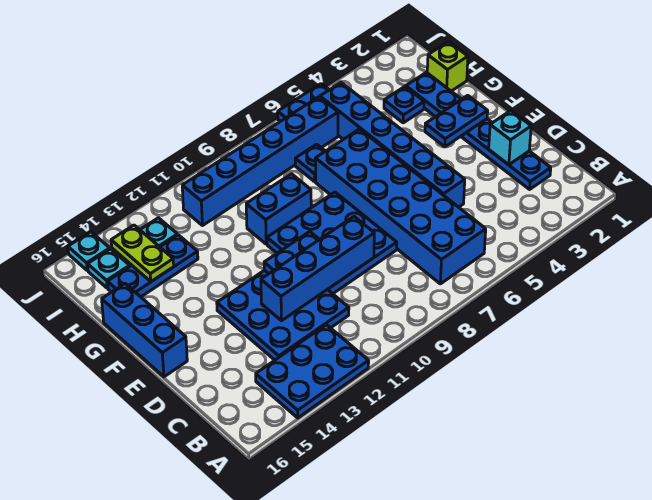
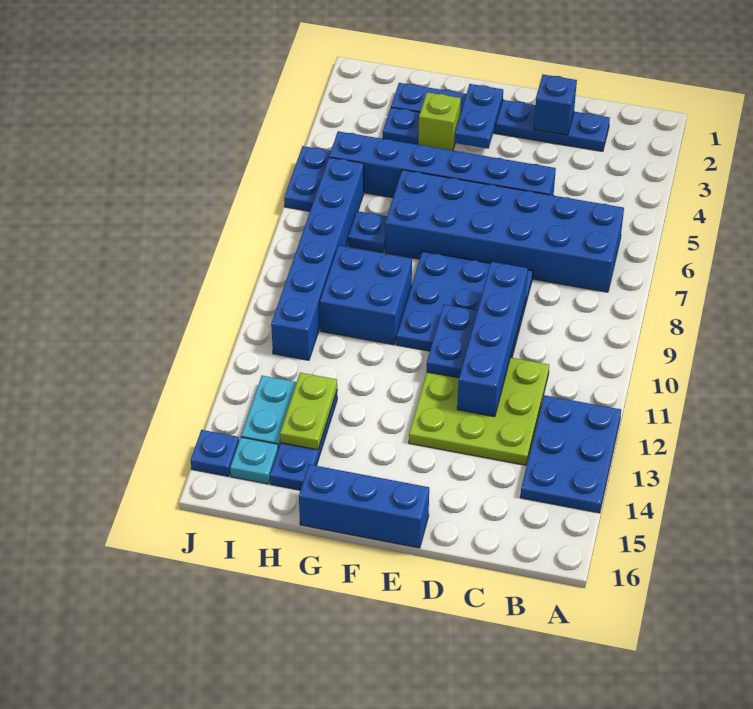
blue plate C11:E13 level 1 -> lime plate C11:E13 level 1
cyan brick D2 level 2 -> blue brick D2 level 2
blue brick G9:G10 level 1 -> blue brick G9:H10 level 1
lime brick H1 level 1 -> lime brick G3 level 1
lime plate H14:I14 level 2 -> lime plate H13:H14 level 2
cyan plate J15 level 1 -> blue plate J15 level 1

